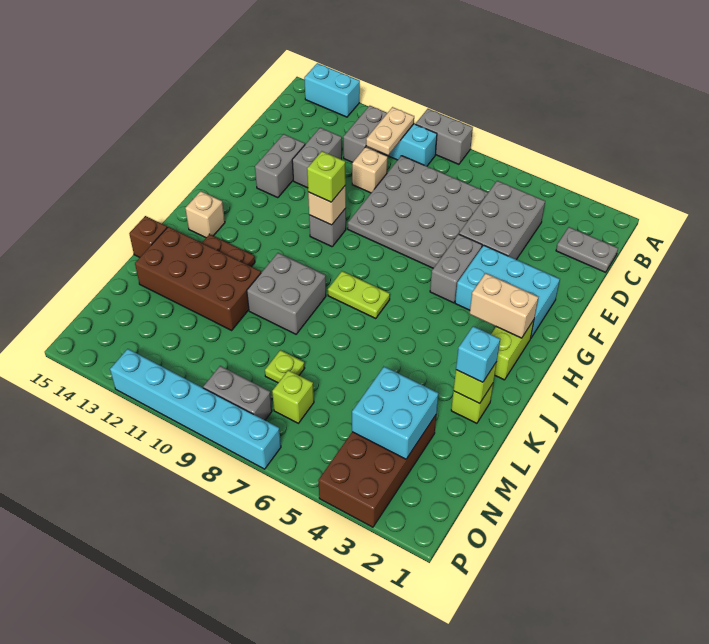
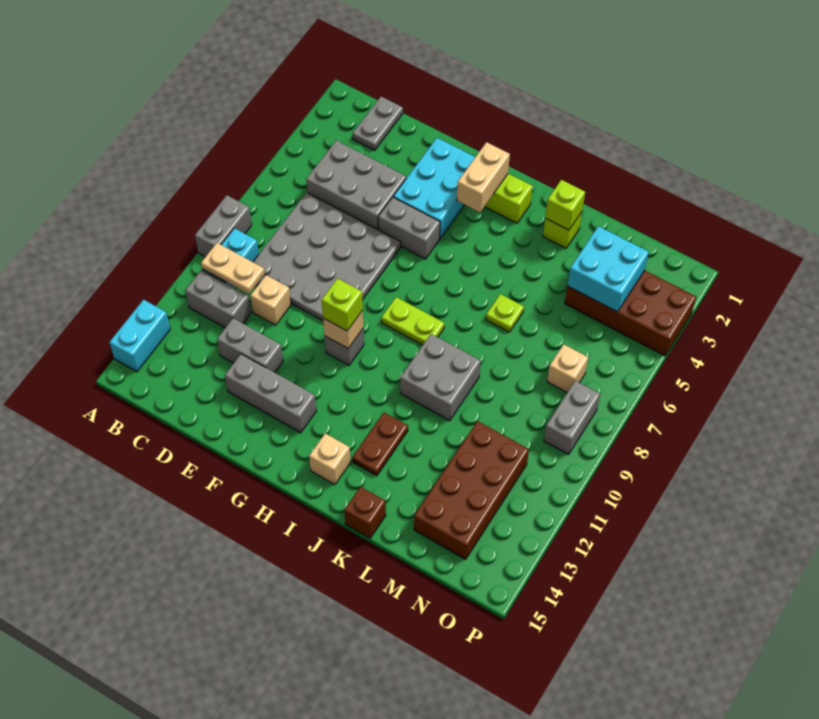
grey brick E13:F13 level 1 -> grey brick E13:G13 level 1
lime plate I7:I8 level 1 -> lime plate H8:I8 level 1
cyan brick K2 level 3 -> none
brown brick K11:L14 level 1 -> brown brick M11:N14 level 1
lime plate M8 level 1 -> lime plate K6 level 1
lime brick N7 level 1 -> tan brick N7 level 1
cyan brick P7:P12 level 1 -> none

